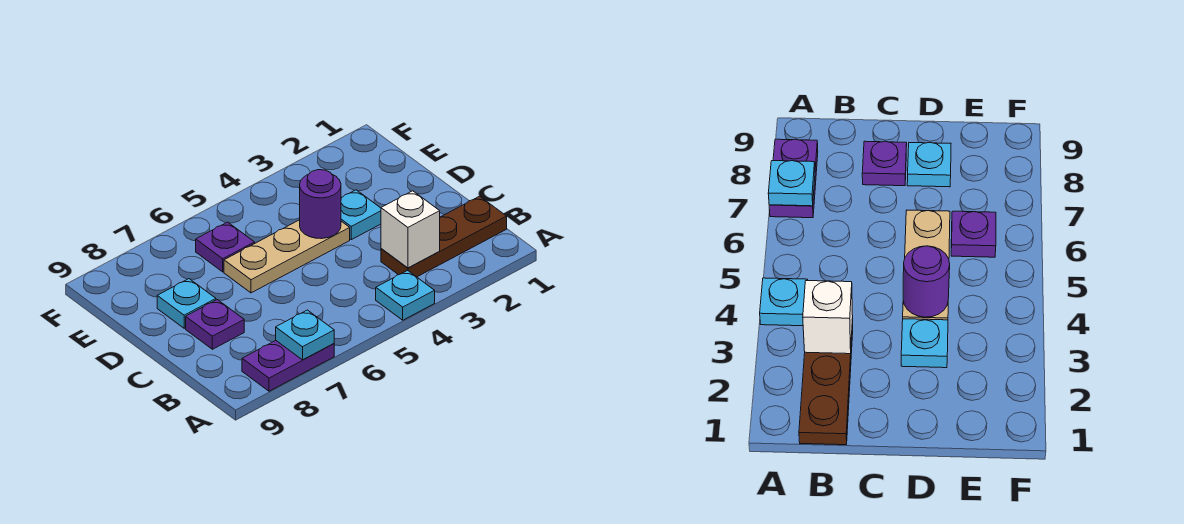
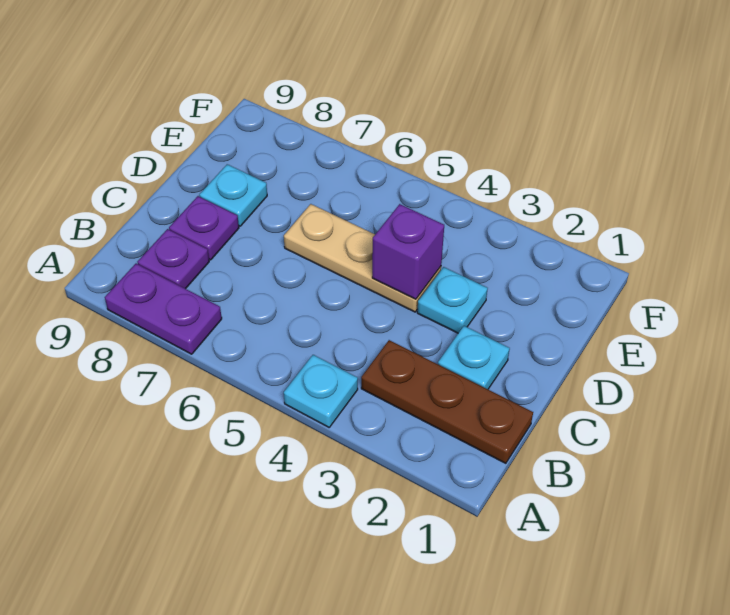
cyan plate A7 level 2 -> cyan plate C2 level 1
white brick B3 level 2 -> none
purple round brick D4 level 2 -> purple brick D4 level 2
purple plate E6 level 1 -> purple plate B8 level 1

